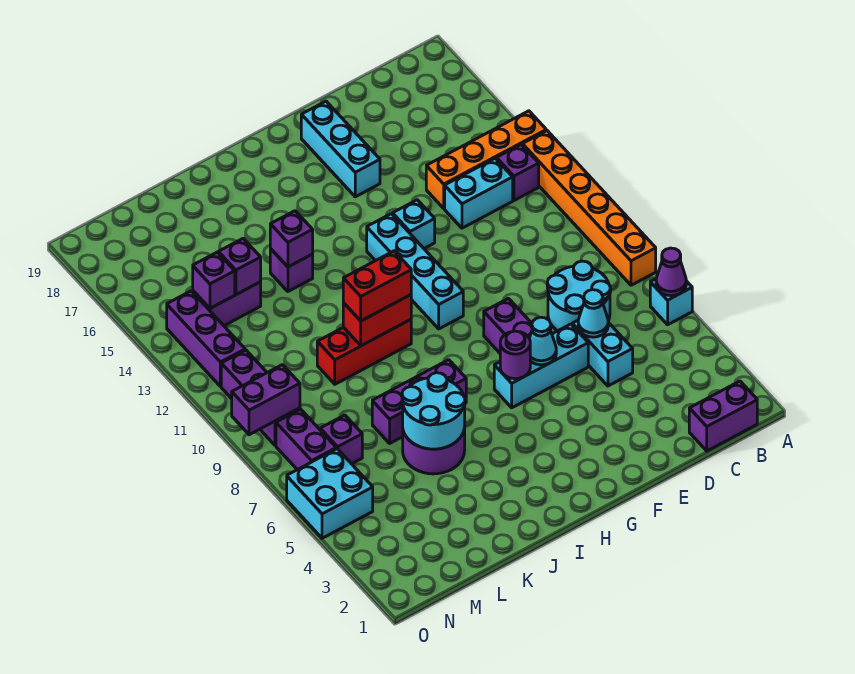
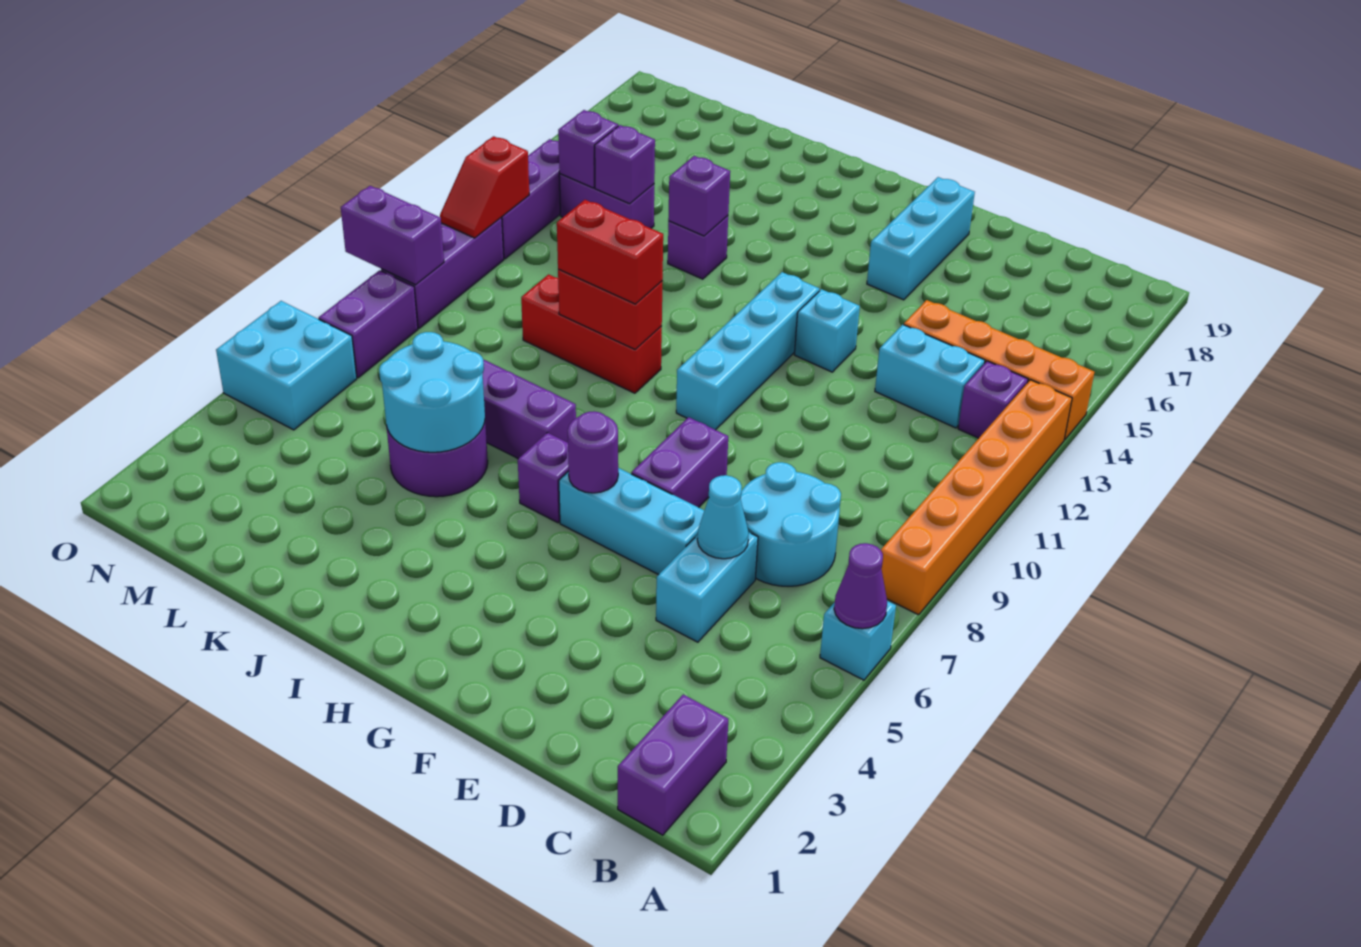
purple brick B1:C1 level 1 -> purple brick B1:B2 level 1
cyan cone F6 level 2 -> none
purple brick M7 level 1 -> purple brick H6 level 1
none -> red slope N11:N12 level 2 top 12

